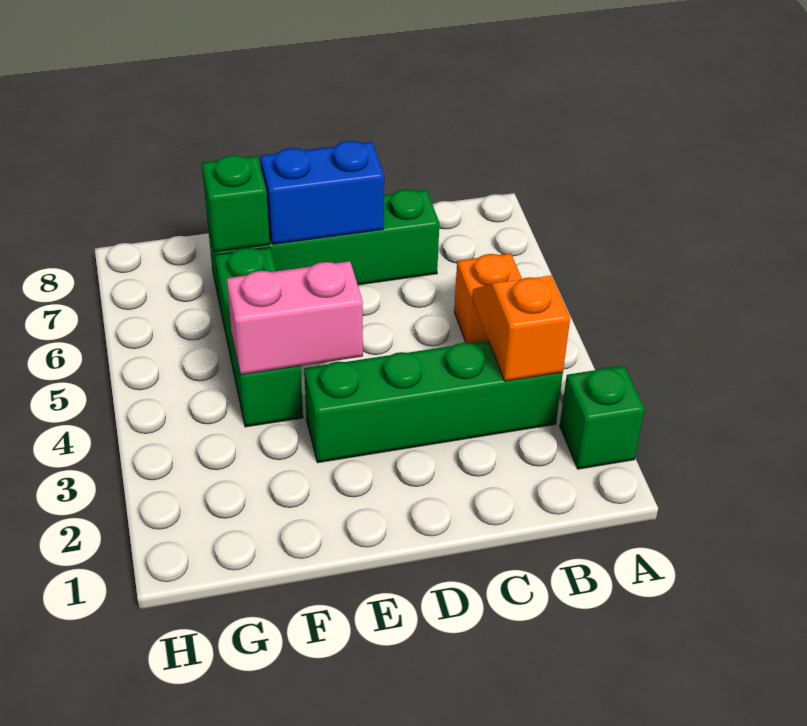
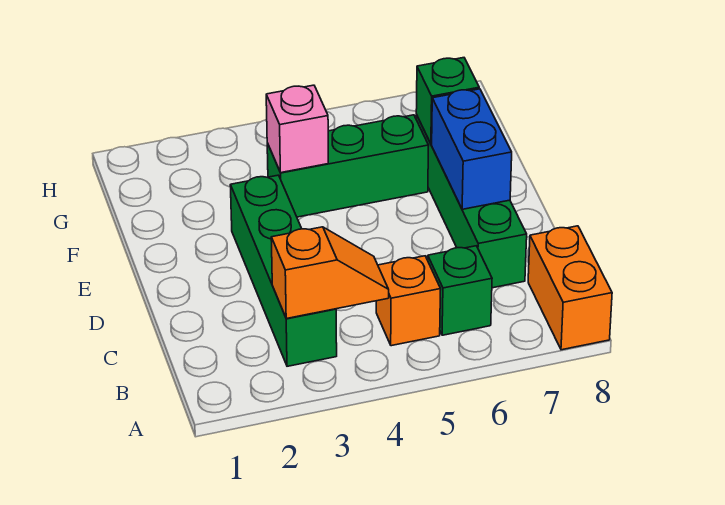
green brick A2 level 1 -> green brick B6 level 1
none -> orange brick A8:B8 level 1
pink brick E4:F4 level 2 -> pink brick F4 level 2

